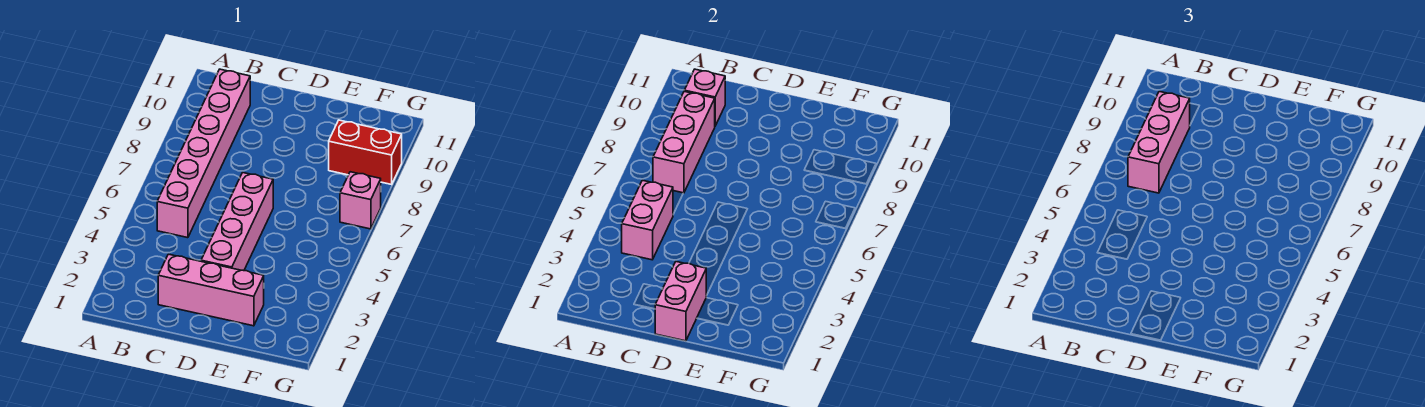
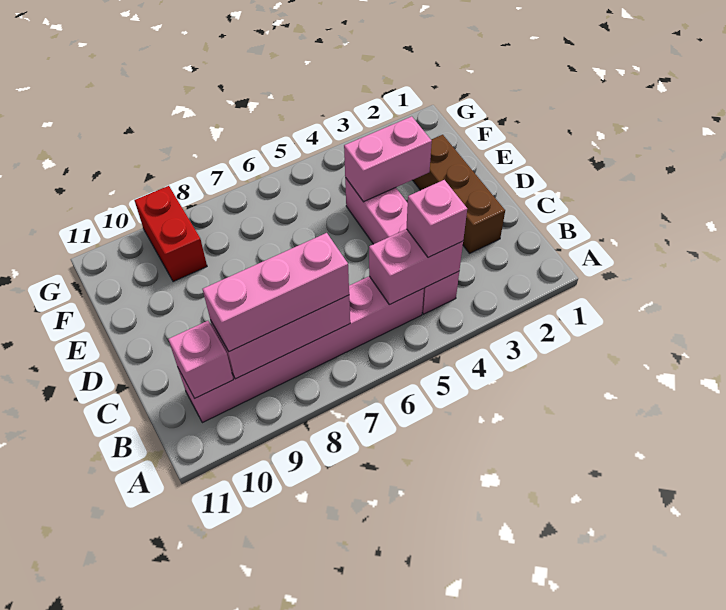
pink brick C2:E2 level 1 -> brown brick C2:E2 level 1
pink brick D1:D2 level 2 -> pink brick E3:E4 level 2
pink brick D3:D6 level 1 -> pink brick B4:E4 level 1
pink brick G7 level 1 -> pink brick B4 level 3

